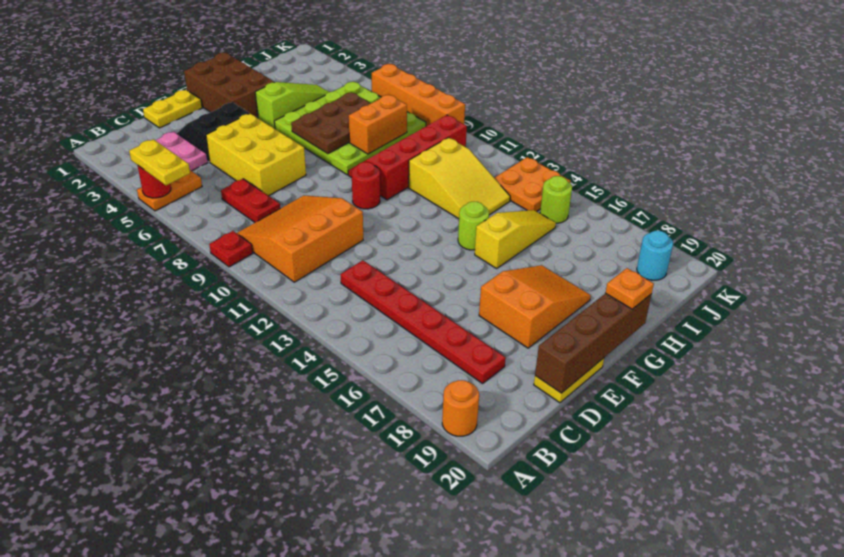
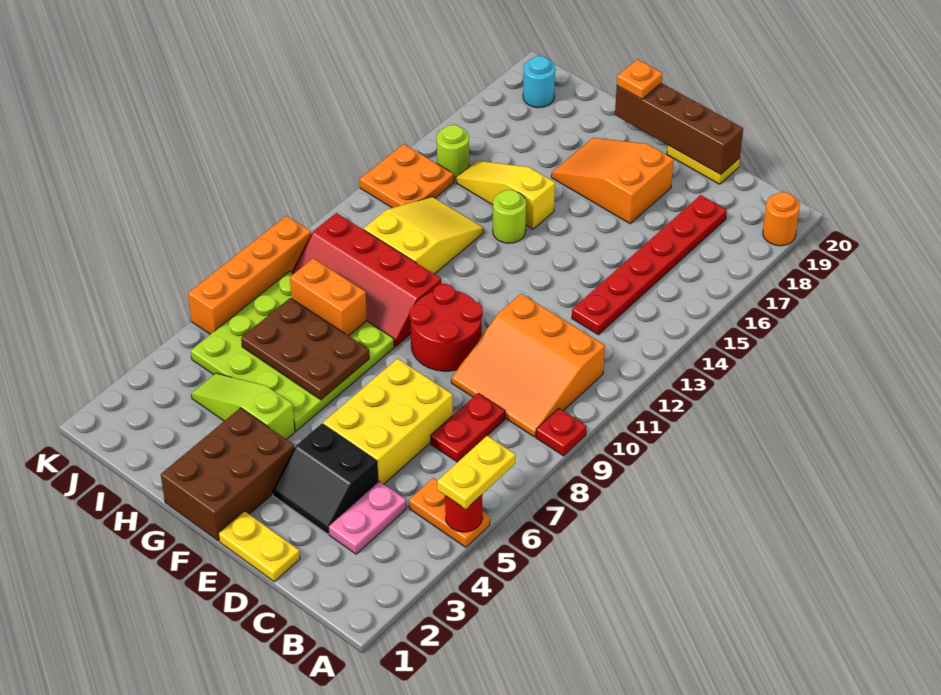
red round brick F10 level 1 -> red round brick E9:F10 level 1

